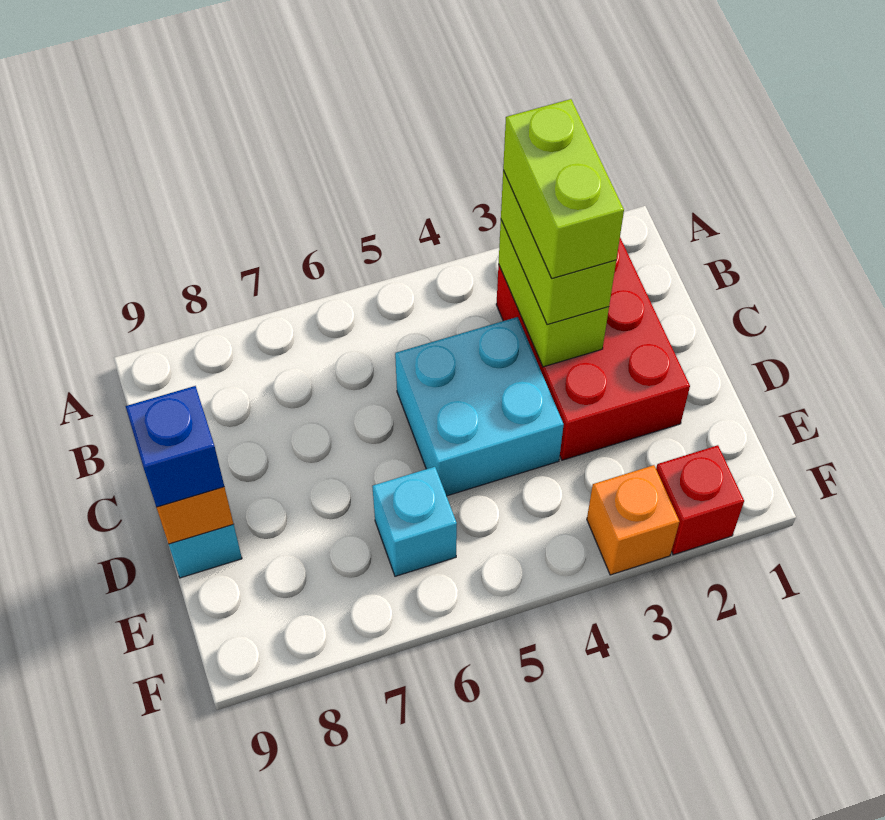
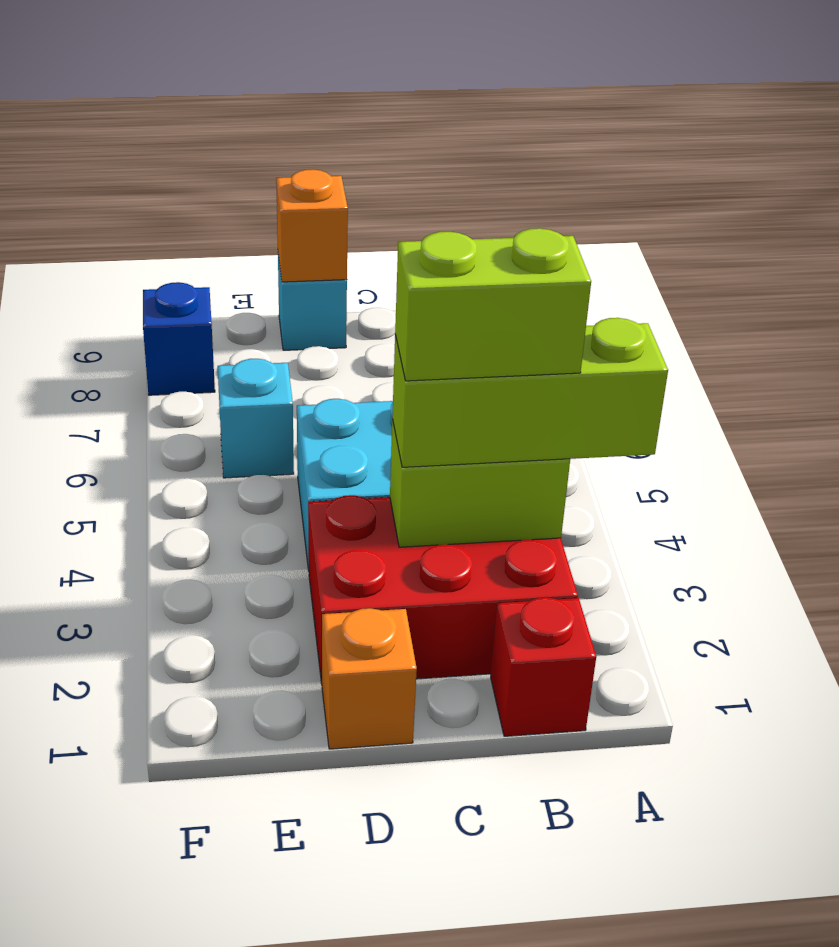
lime brick B3:C3 level 3 -> lime brick A3:C3 level 3
blue brick D9 level 3 -> blue brick F8 level 1
red brick F2 level 1 -> red brick B1 level 1
orange brick F3 level 1 -> orange brick D1 level 1

